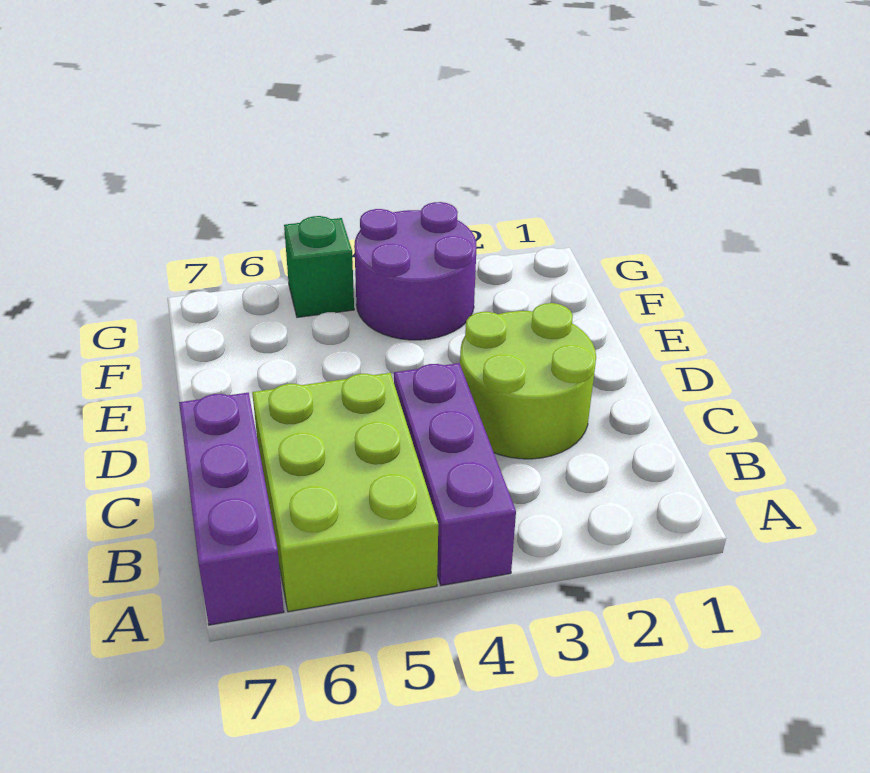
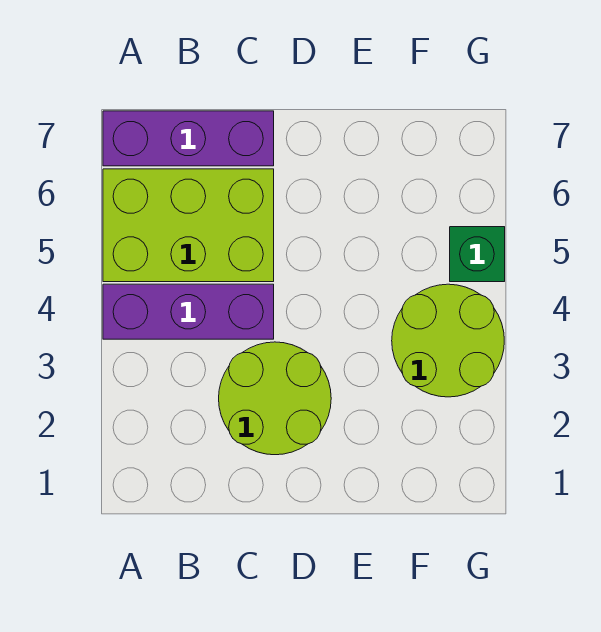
purple round brick F3:G4 level 1 -> lime round brick F3:G4 level 1

